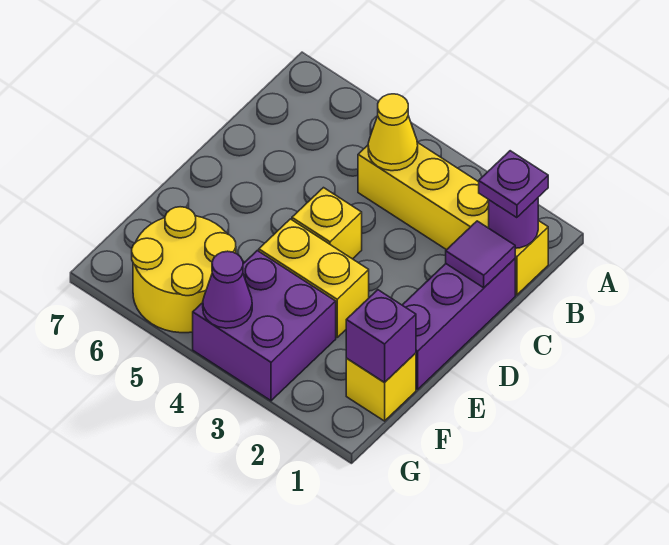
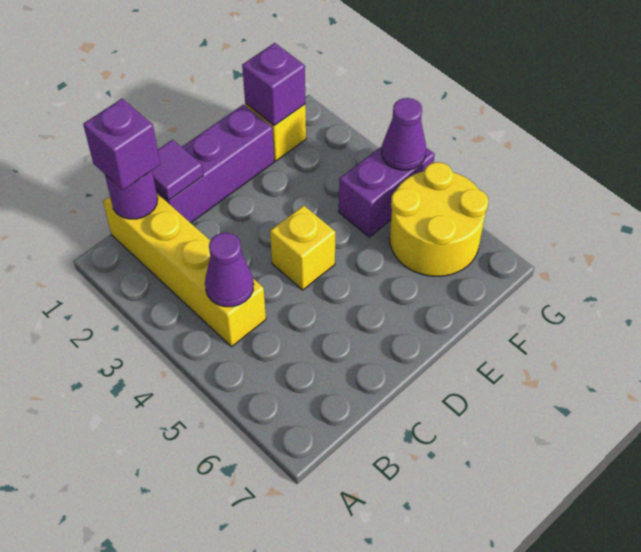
purple plate B1 level 3 -> purple brick B1 level 3
yellow cone B4 level 2 -> purple cone B4 level 2
yellow brick E3:E4 level 1 -> none
purple brick F3:G4 level 1 -> purple brick F4:G4 level 1

